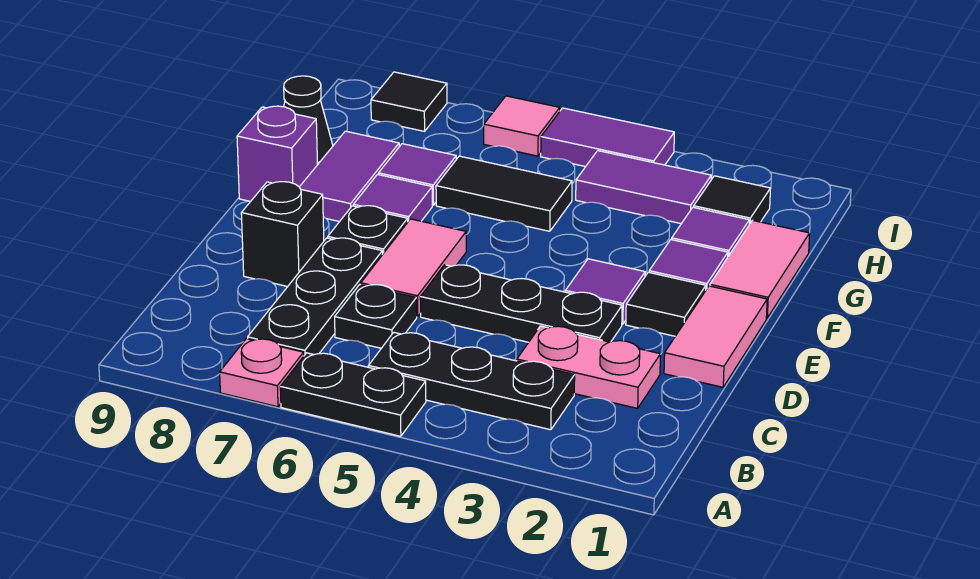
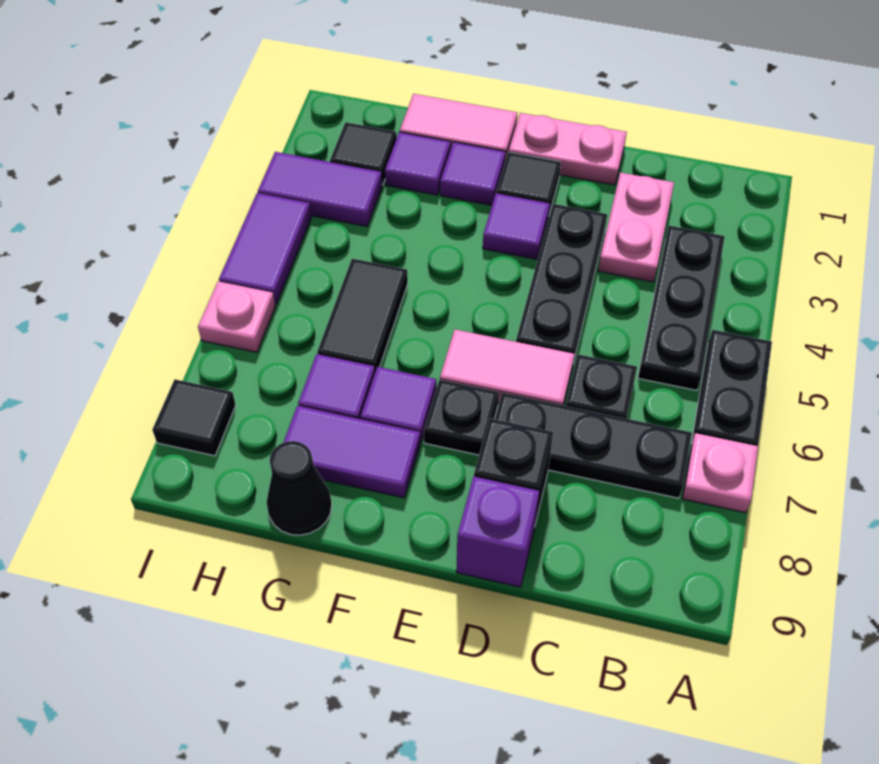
pink tile D1:E1 level 1 -> pink plate D1:E1 level 1
purple brick F9 level 1 -> purple brick D9 level 1
purple tile H3:H4 level 1 -> purple tile H3:I3 level 1
pink tile I6 level 1 -> pink plate I6 level 1

